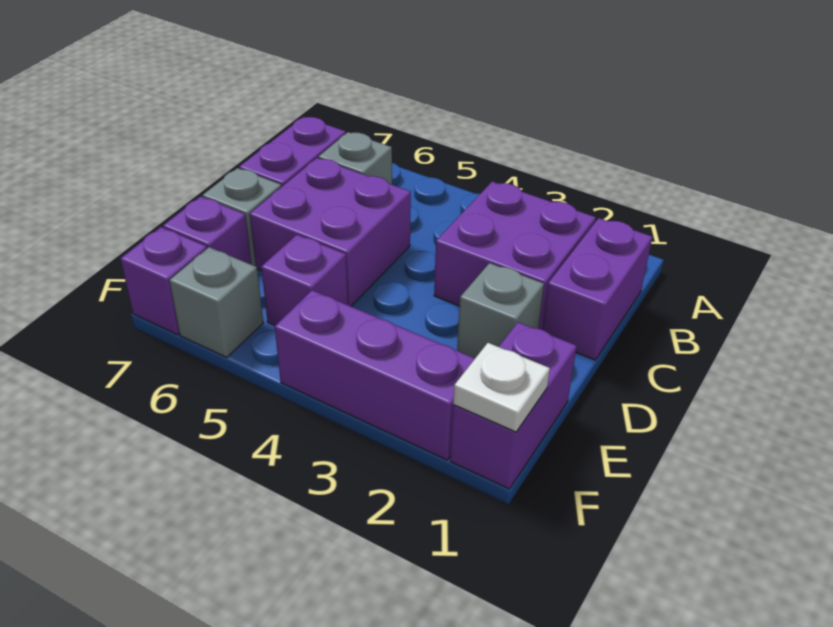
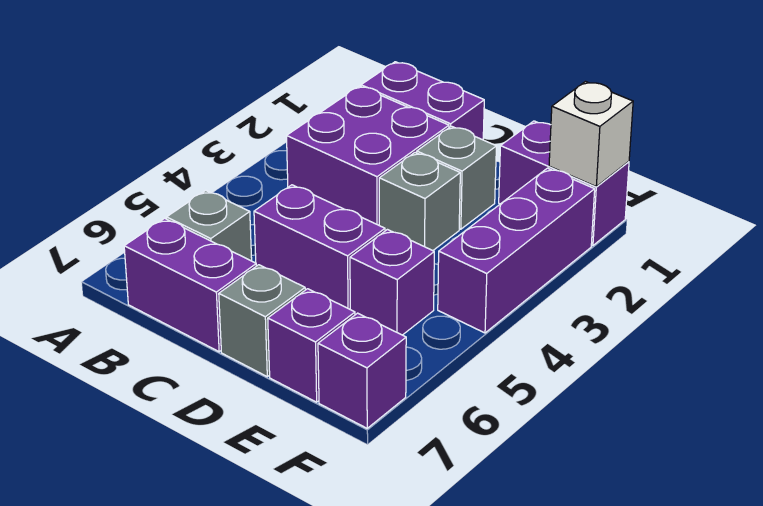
purple brick C5:D6 level 1 -> purple brick C5:D5 level 1
white plate F1 level 2 -> white brick F1 level 2
grey brick F6 level 1 -> grey brick D3 level 1

